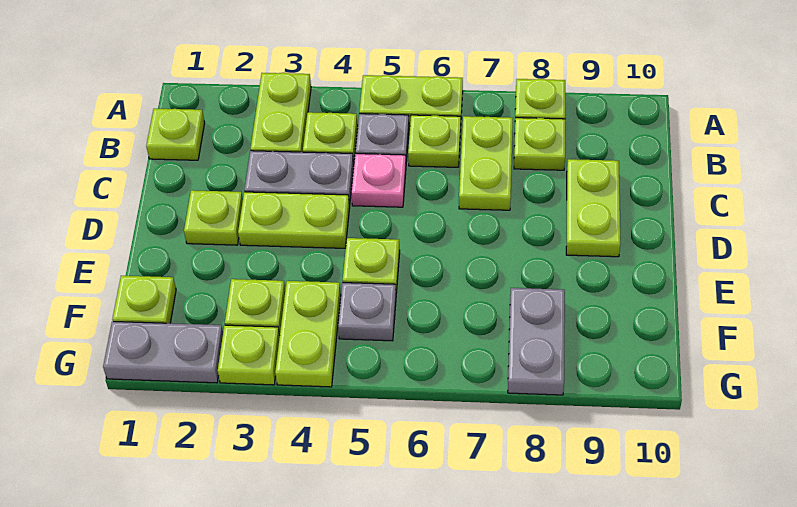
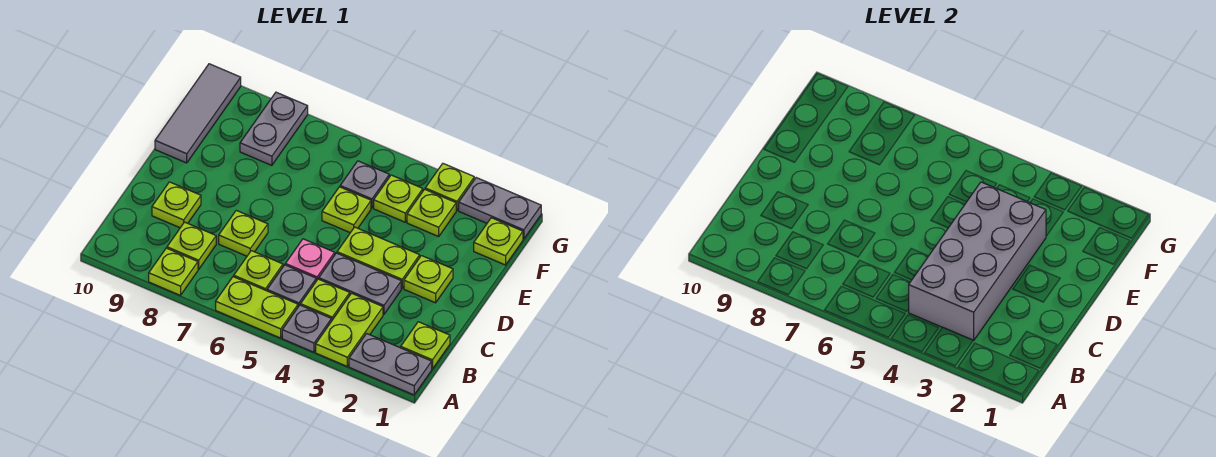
none -> grey plate A1:A2 level 1
none -> grey plate A4 level 1
none -> grey brick B3:E4 level 2
lime plate B7:C7 level 1 -> lime plate C7 level 1
lime plate C9:D9 level 1 -> lime plate C9 level 1
none -> grey tile E10:G10 level 1
lime plate F4:G4 level 1 -> lime plate F4 level 1

